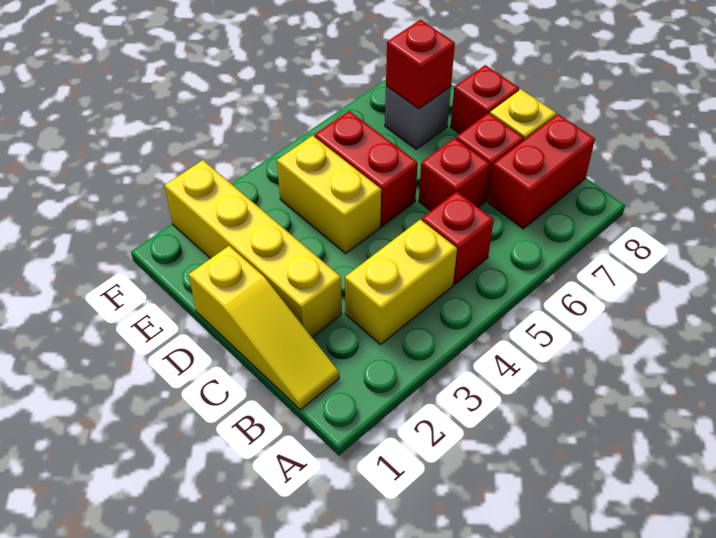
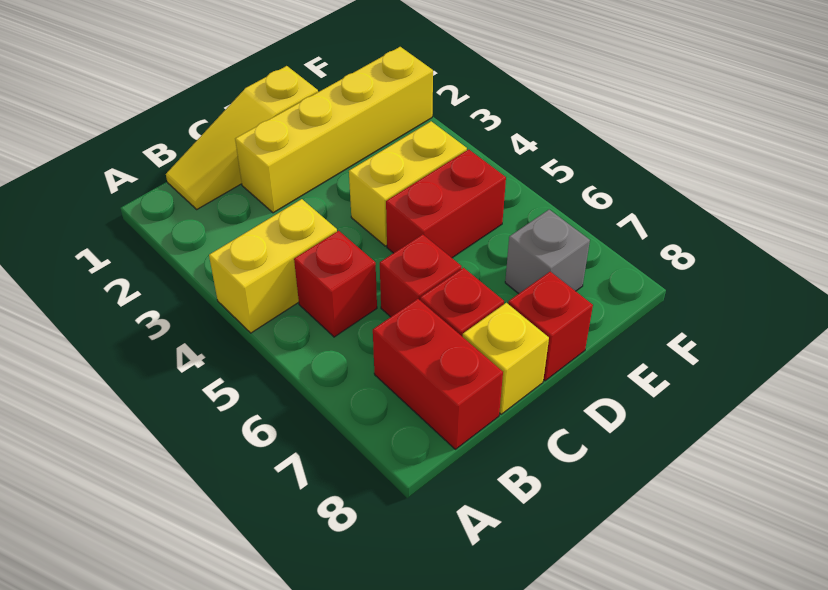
yellow brick B3:B4 level 1 -> yellow brick A4:B4 level 1
red brick E7 level 2 -> none

